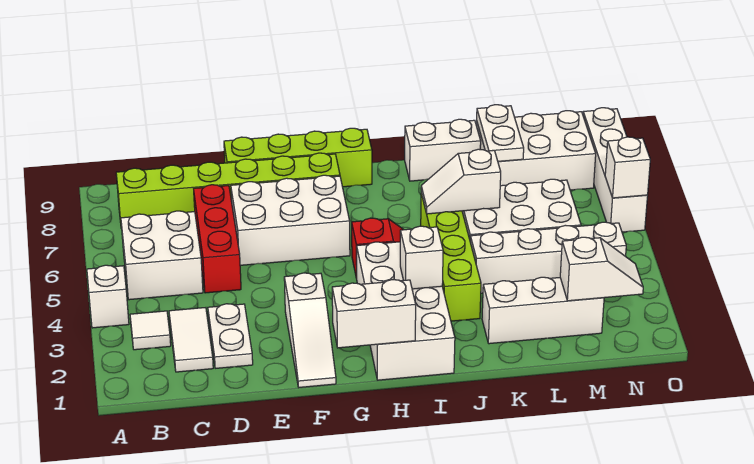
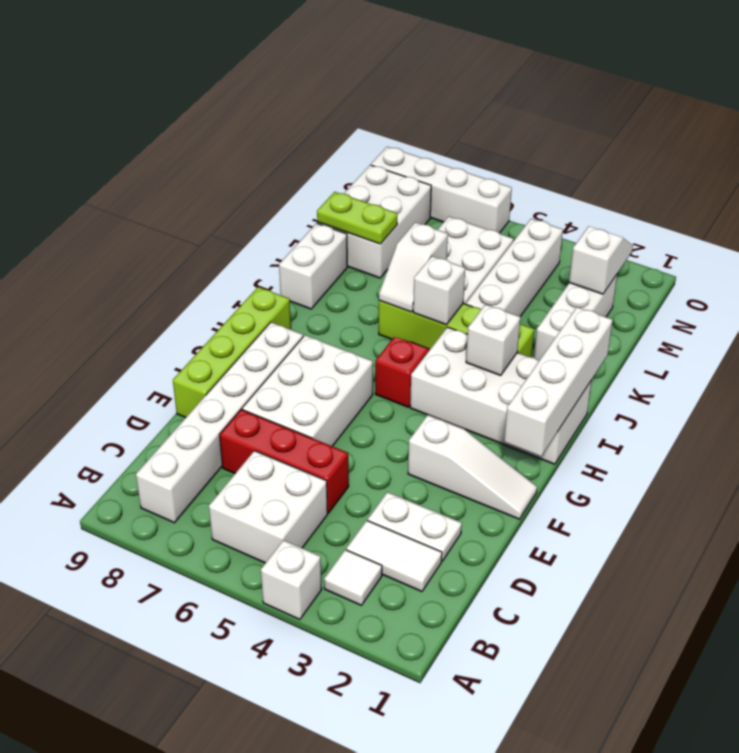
lime brick B8:G8 level 1 -> white brick B8:G8 level 1
white brick G1:H1 level 2 -> white brick G1:J1 level 2
white plate L8:L9 level 2 -> lime plate L8:L9 level 2
white brick O6 level 2 -> white brick J5 level 2

